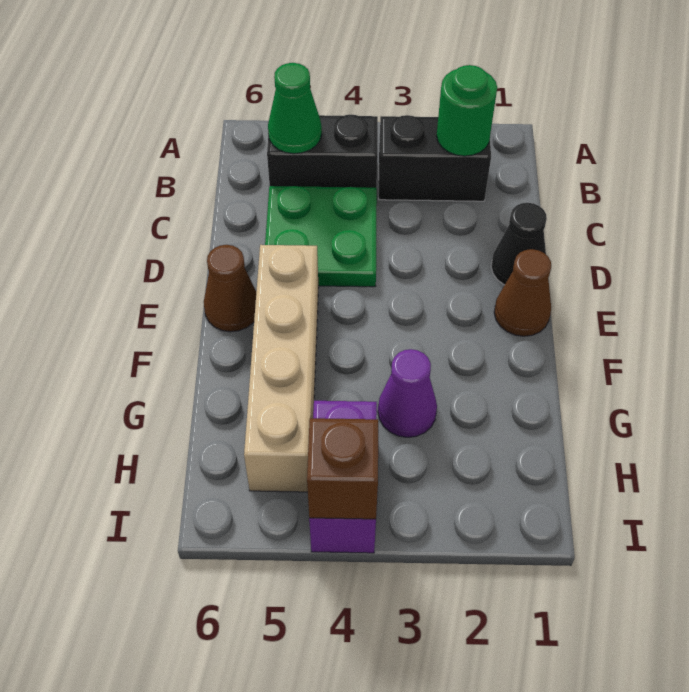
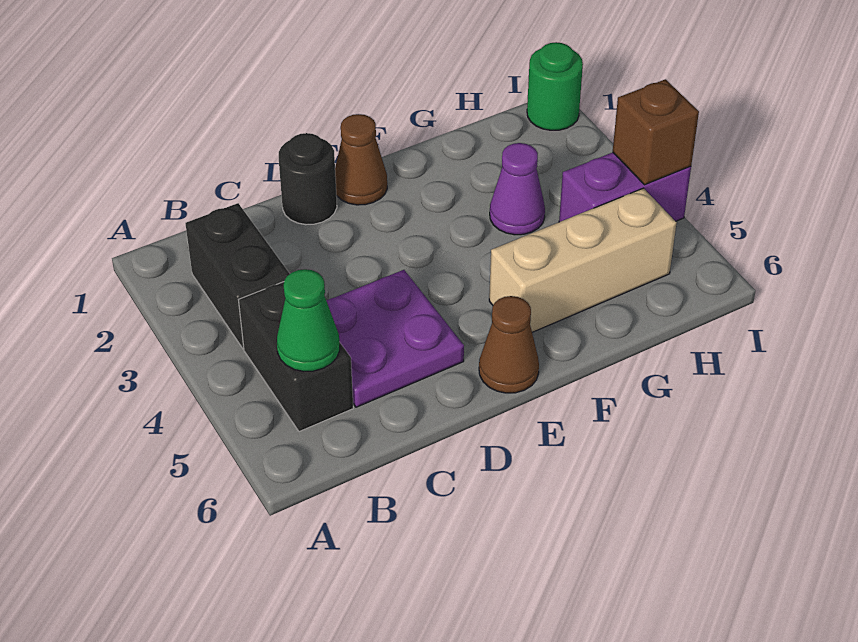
green round brick B2 level 2 -> green round brick I1 level 1
green plate C4:D5 level 1 -> purple plate C4:D5 level 1
black cone D1 level 1 -> black round brick D1 level 1
tan brick E5:H5 level 1 -> tan brick F5:H5 level 1

